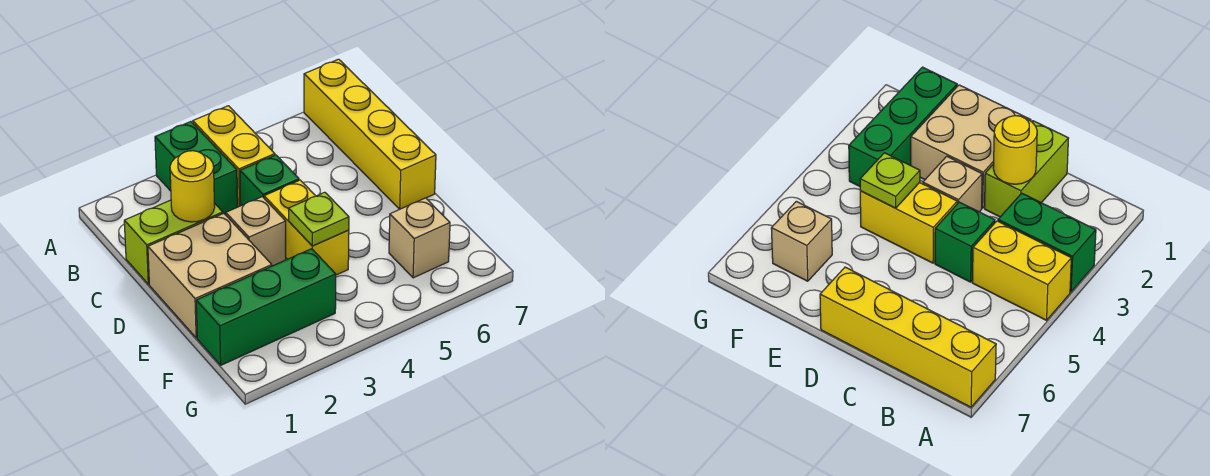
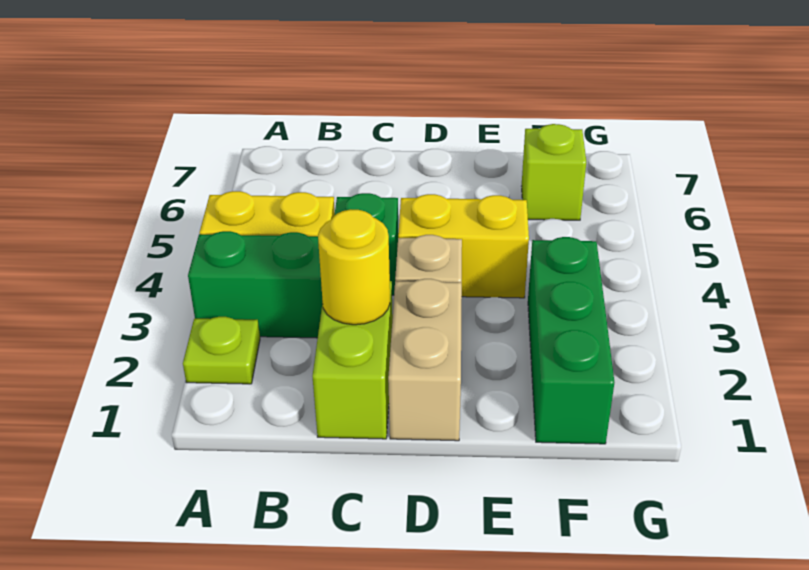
yellow brick A7:D7 level 1 -> none
tan brick D1:E2 level 1 -> tan brick D1:D2 level 1
lime plate E4 level 2 -> lime plate A2 level 1
tan brick F6 level 1 -> lime brick F6 level 1

